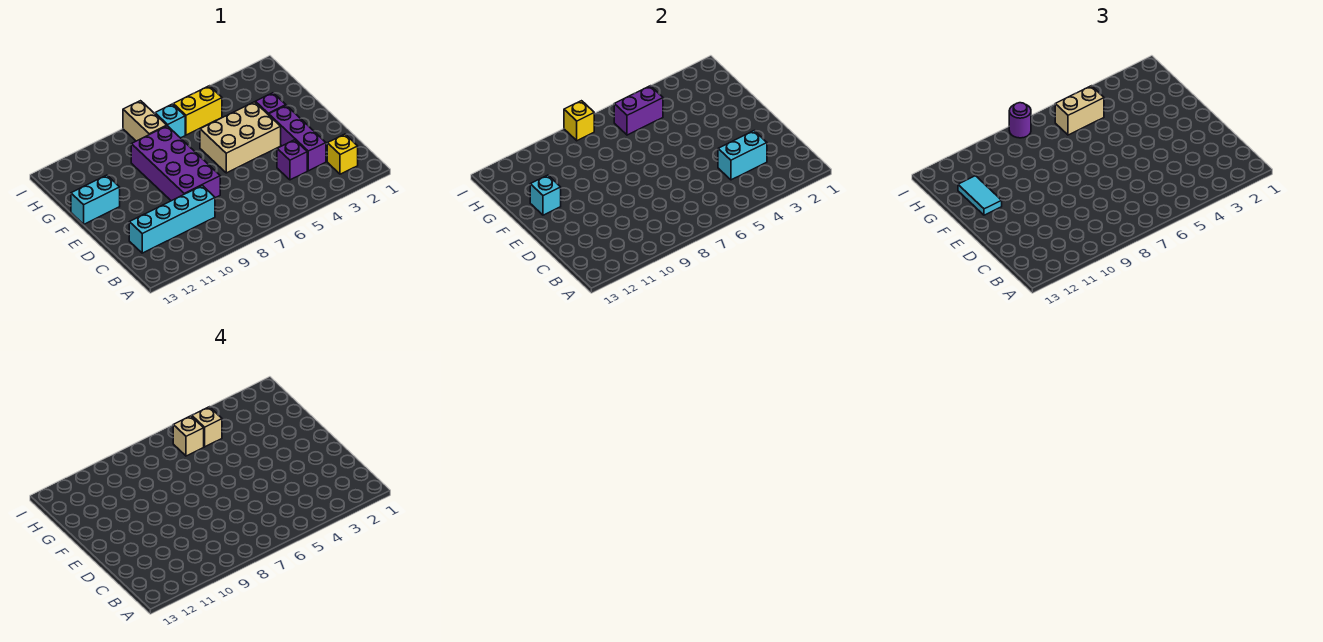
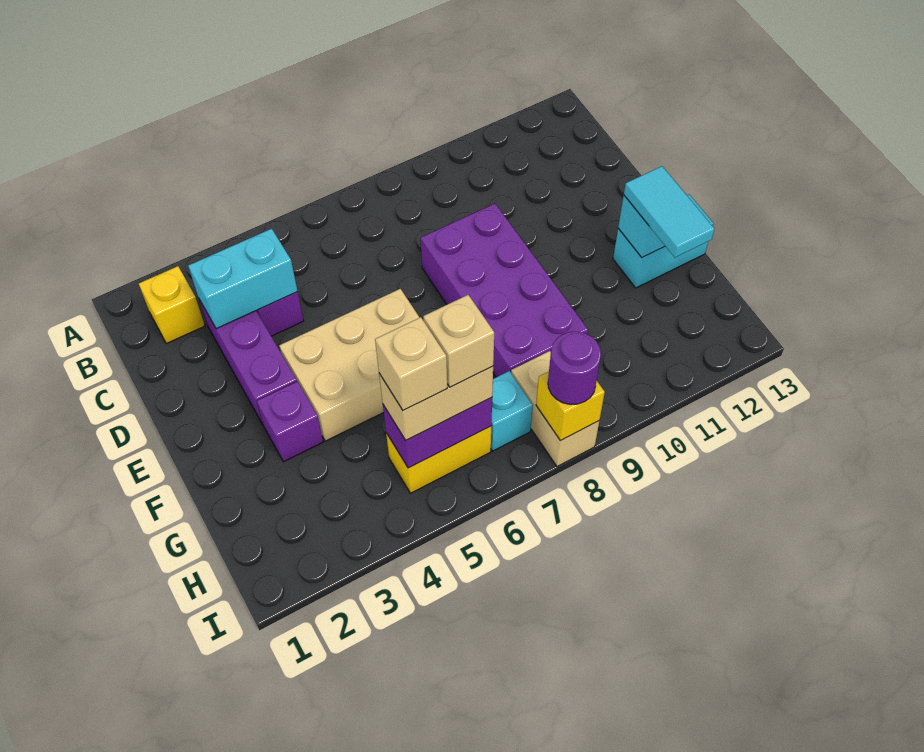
cyan brick C9:C12 level 1 -> none

